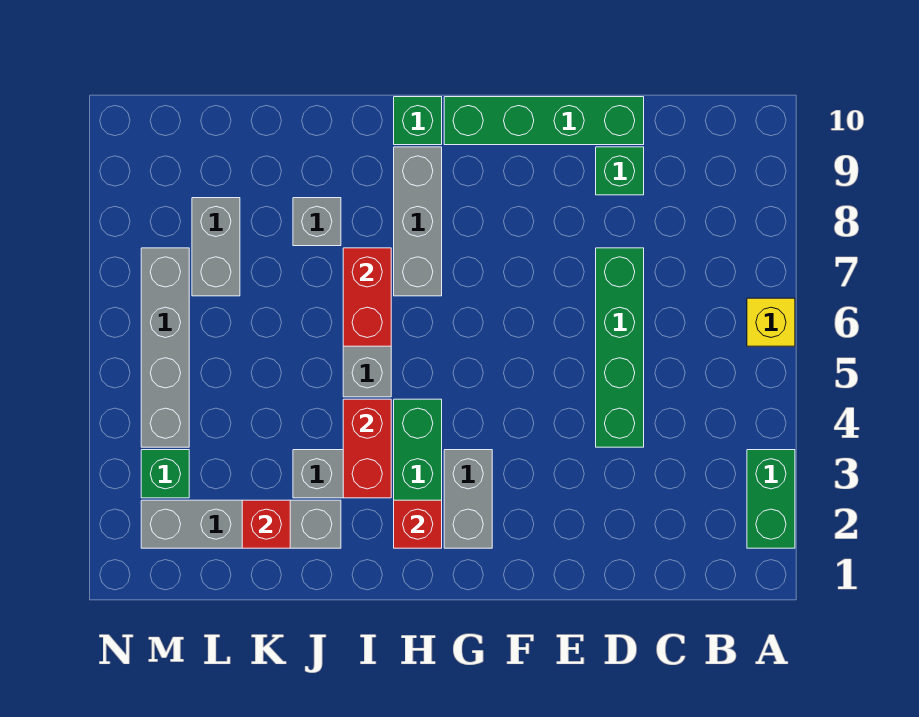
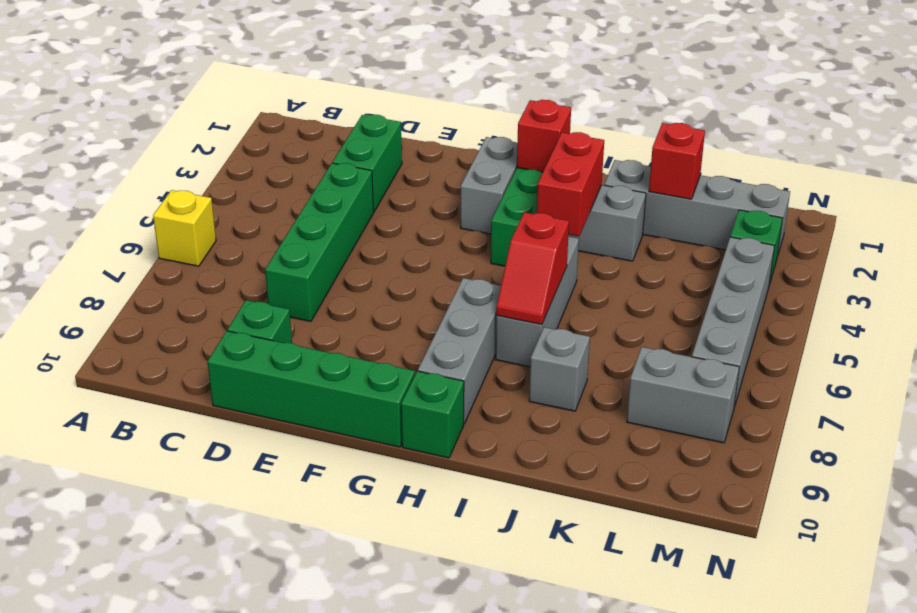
green brick A2:A3 level 1 -> green brick D2:D3 level 1
red brick I6:I7 level 2 -> red slope I6:I7 level 2 top 6
grey brick L7:L8 level 1 -> grey brick L8:M8 level 1

